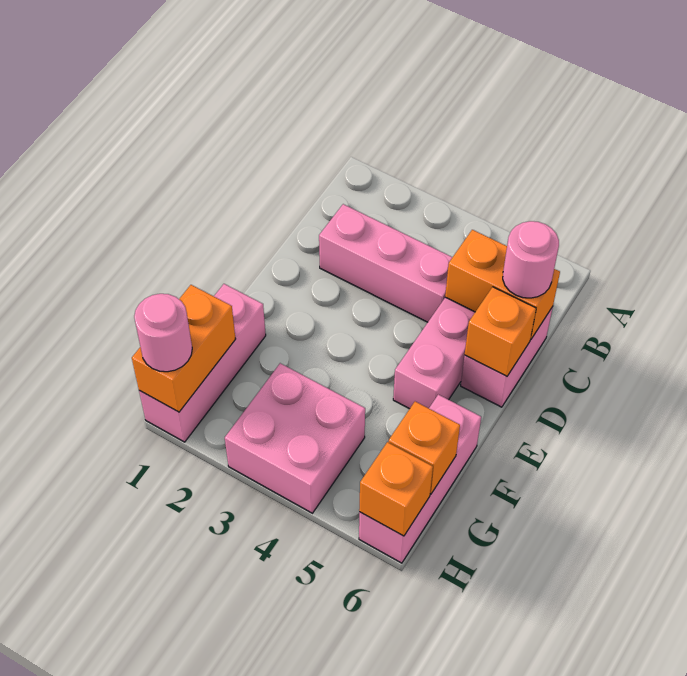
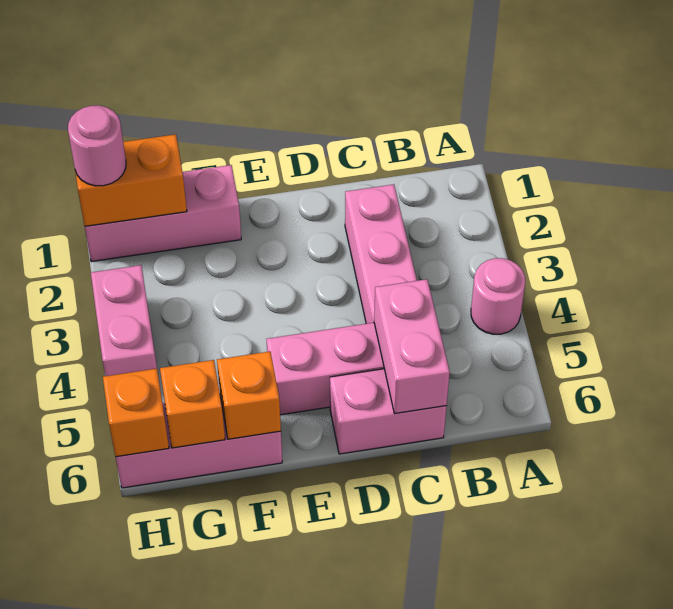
orange brick C5:C6 level 2 -> pink brick C5:C6 level 2
pink round brick C6 level 3 -> pink round brick A4 level 1
orange brick D6 level 2 -> orange brick F6 level 2
pink brick G3:H4 level 1 -> pink brick H3:H4 level 1

